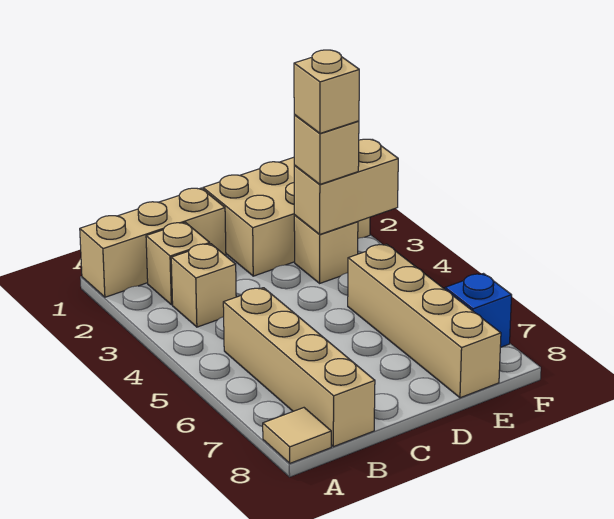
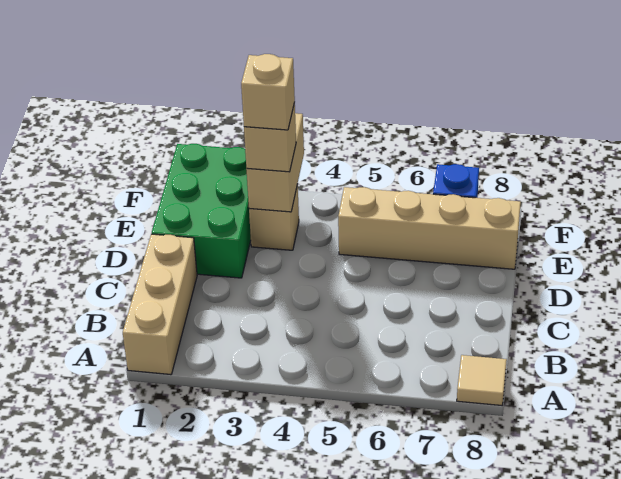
tan brick B2 level 1 -> none
tan brick B3 level 1 -> none
tan brick B5:B8 level 1 -> none
tan brick D1:F2 level 1 -> green brick D1:F2 level 1

